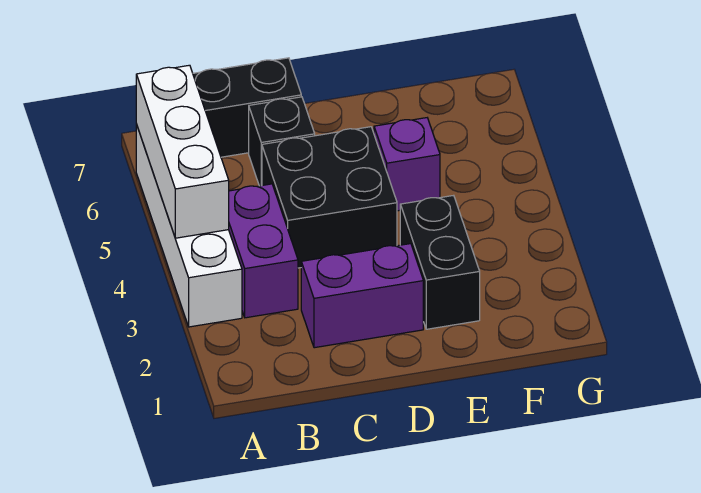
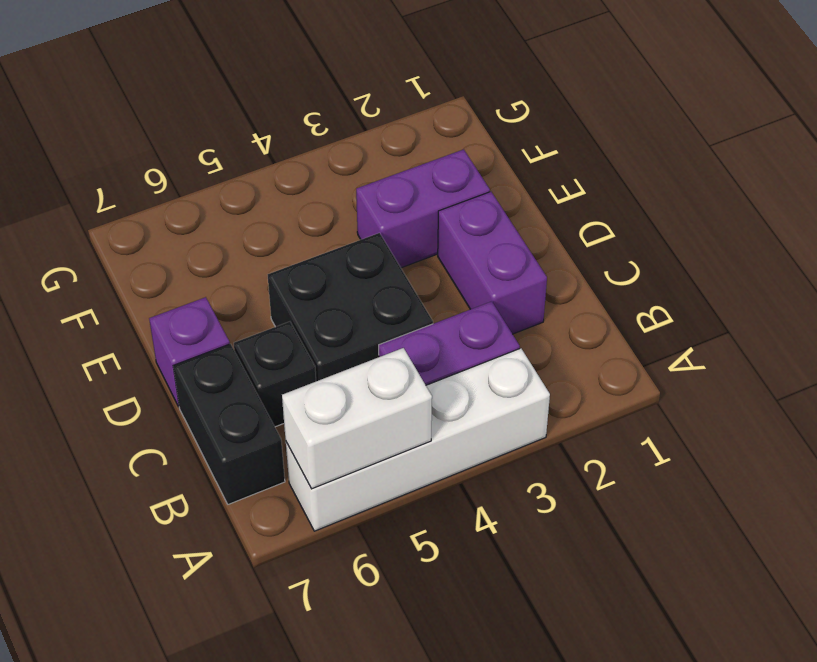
white brick A4:A6 level 2 -> white brick A5:A6 level 2
black brick E2:E3 level 1 -> purple brick E2:E3 level 1
purple brick E5 level 1 -> purple brick D7 level 1

